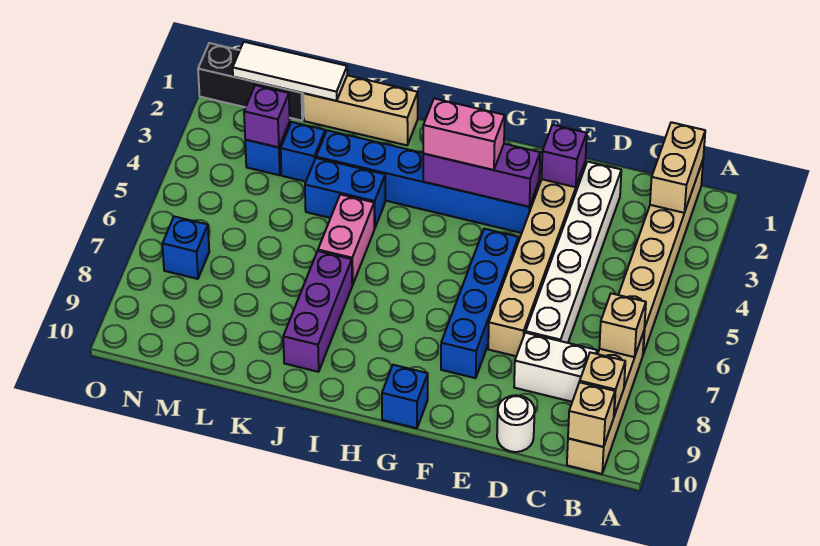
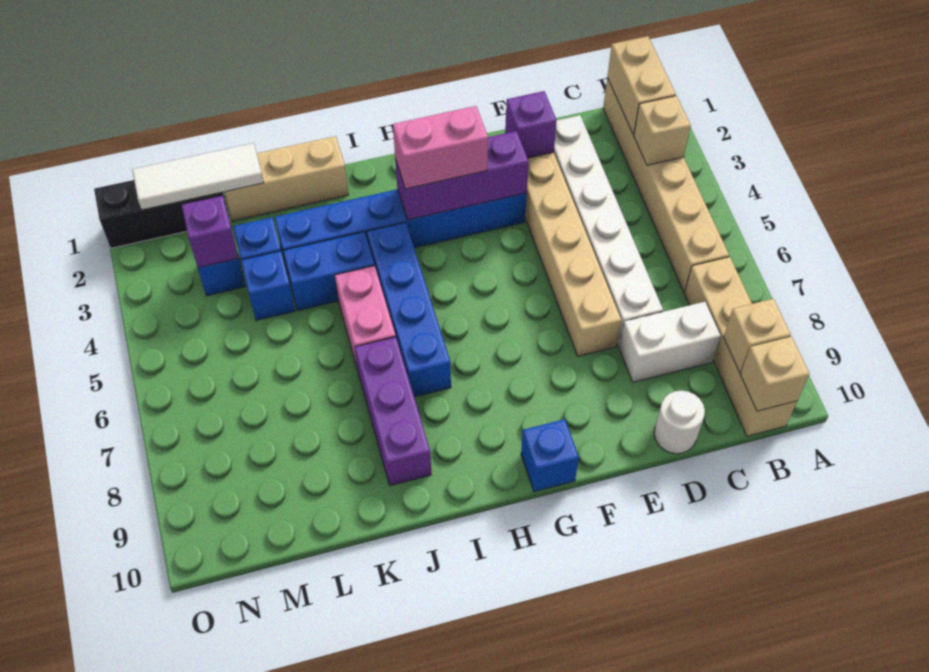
tan brick B7 level 2 -> tan brick B3 level 2
blue brick F5:F8 level 1 -> blue brick I4:I7 level 1
blue brick N7 level 1 -> blue brick L4 level 1

